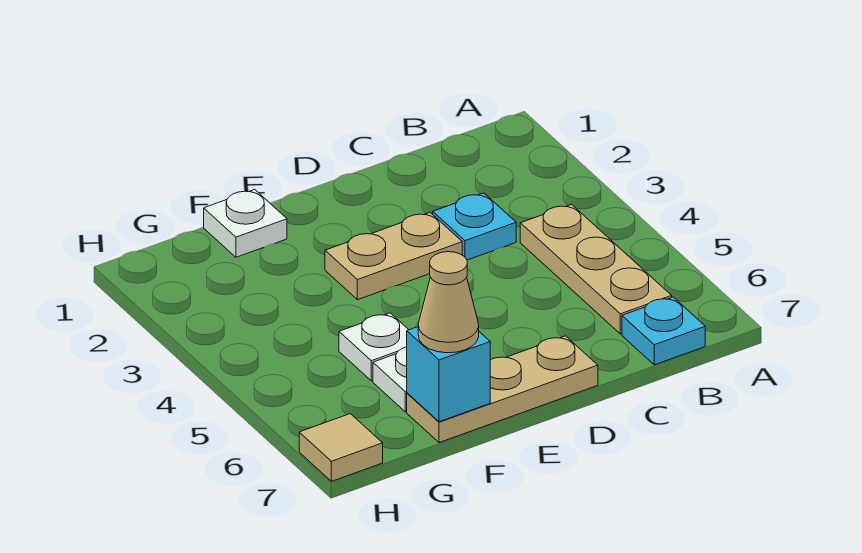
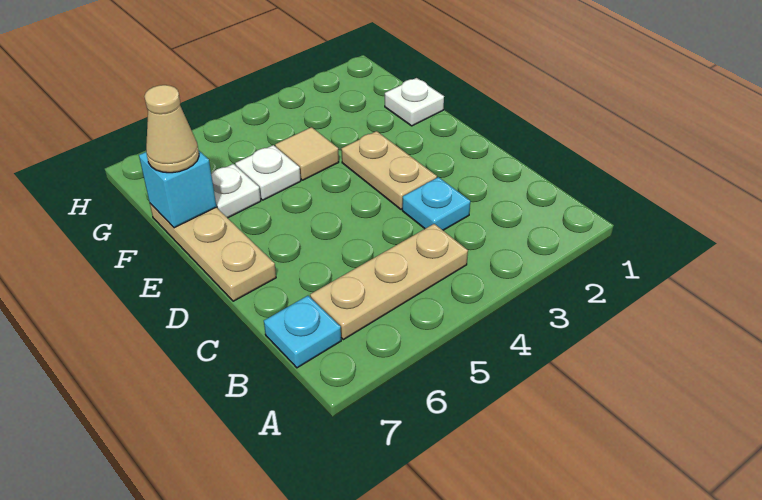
tan tile H7 level 1 -> tan tile F4 level 1

